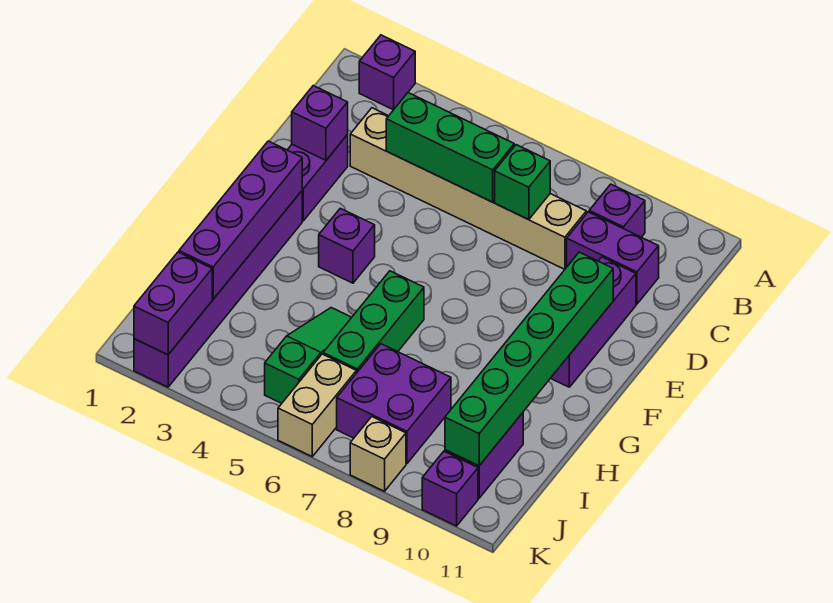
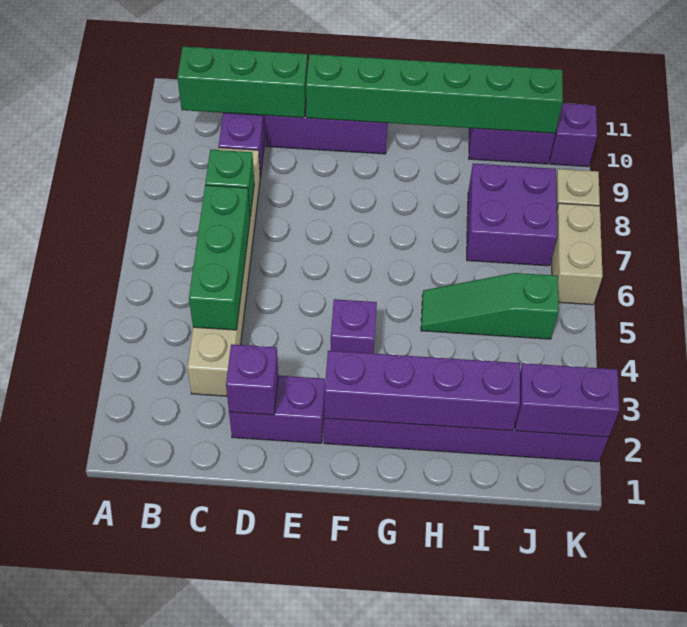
purple brick A2 level 1 -> none
purple brick B9 level 1 -> none
green brick G6:I6 level 1 -> green brick B10:D10 level 2
tan brick J6:K6 level 1 -> tan brick K6:K7 level 1

